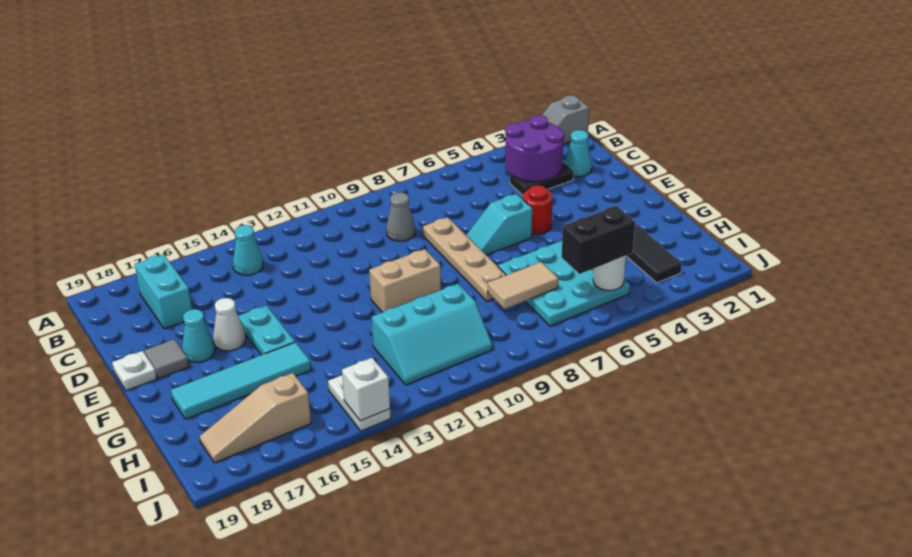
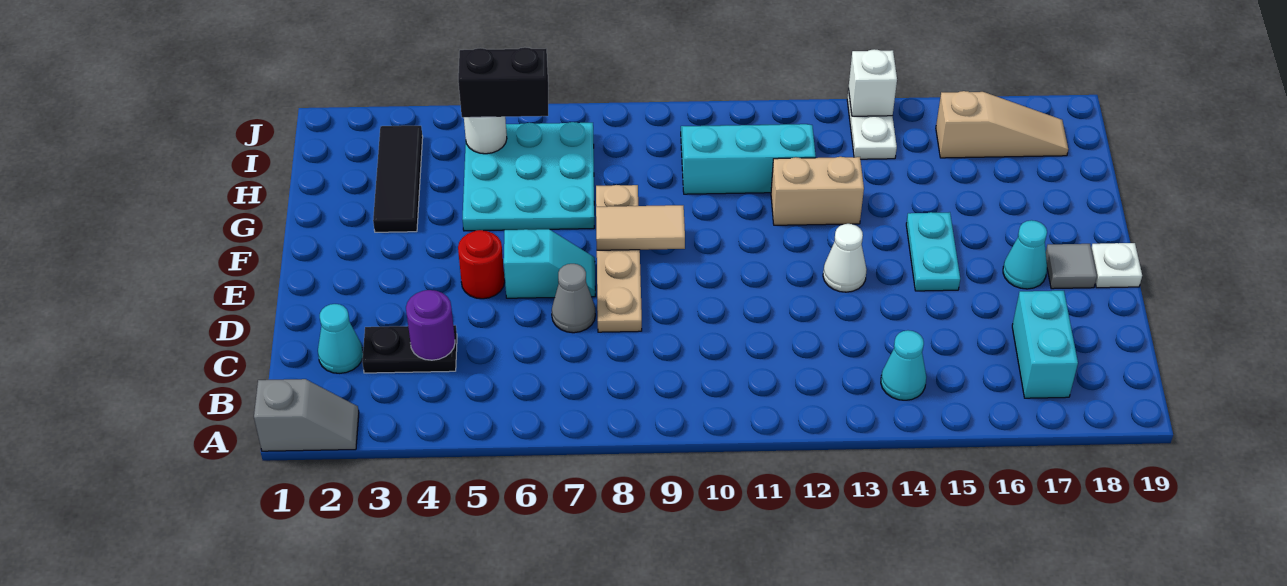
purple round brick B3:C4 level 2 -> purple round brick C4 level 2
grey cone C9 level 1 -> grey cone D7 level 1
white cone E16 level 1 -> white cone E13 level 1
tan brick F10:F11 level 1 -> tan brick G12:G13 level 1
cyan tile G15:G18 level 1 -> none
tan tile H7:H8 level 2 -> tan tile F8:F9 level 2

